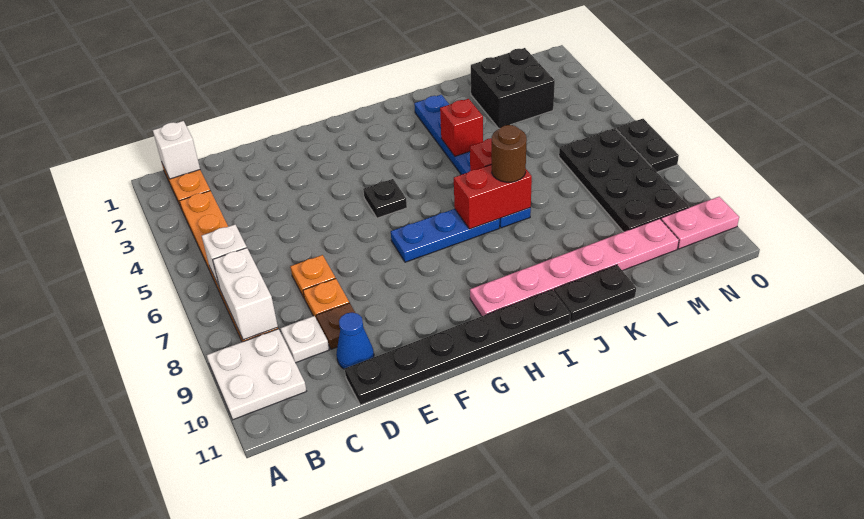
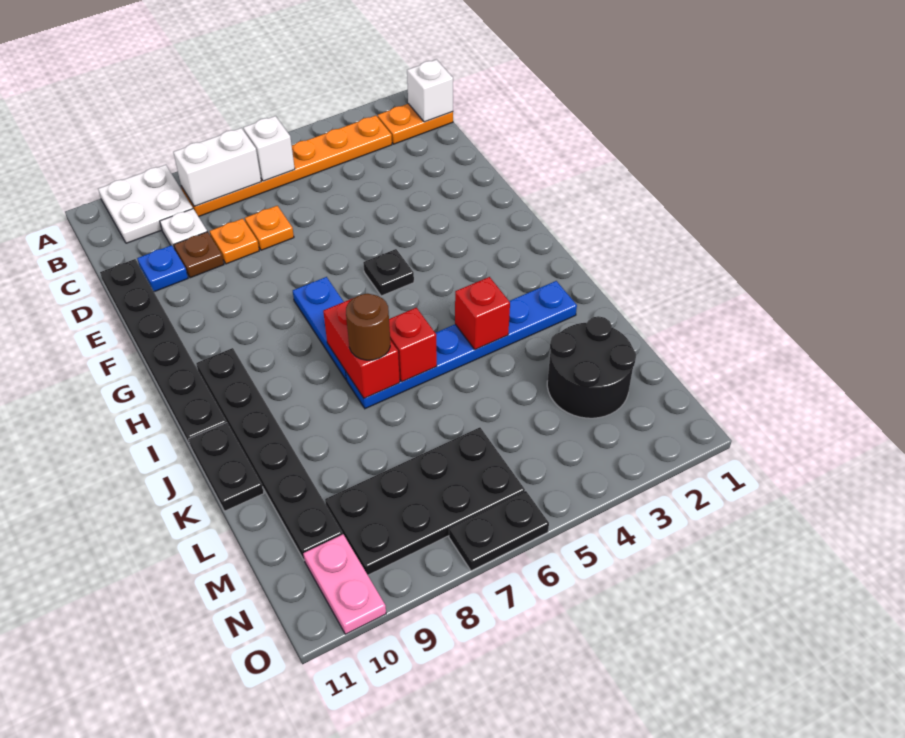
blue cone D10 level 1 -> blue plate D10 level 1
pink plate H10:M10 level 1 -> black plate H10:M10 level 1
black brick L2:M3 level 1 -> black round brick L2:M3 level 1

